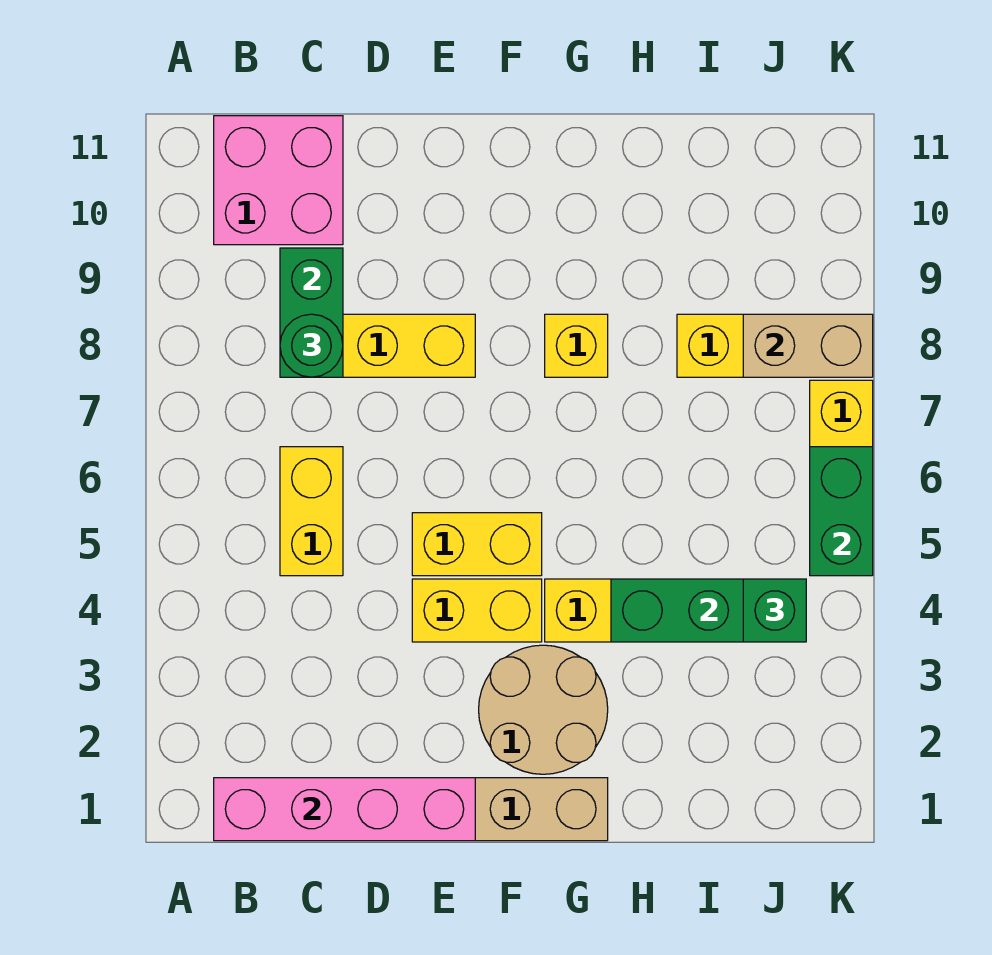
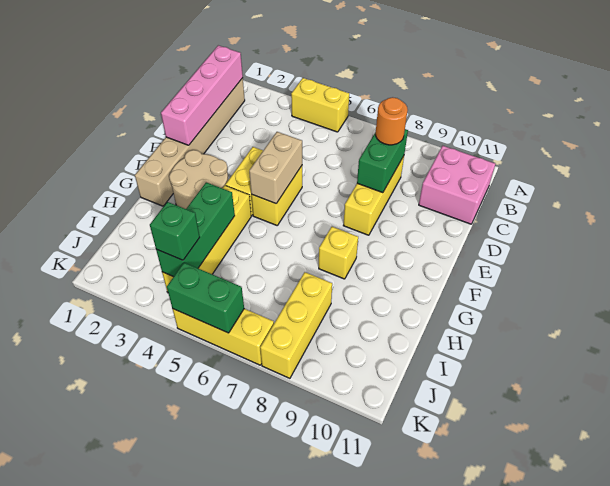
yellow brick C5:C6 level 1 -> yellow brick A4:A5 level 1
green brick C8:C9 level 2 -> green brick C8:D8 level 2
green round brick C8 level 3 -> orange round brick C8 level 3
tan brick J8:K8 level 2 -> tan brick E5:F5 level 2

